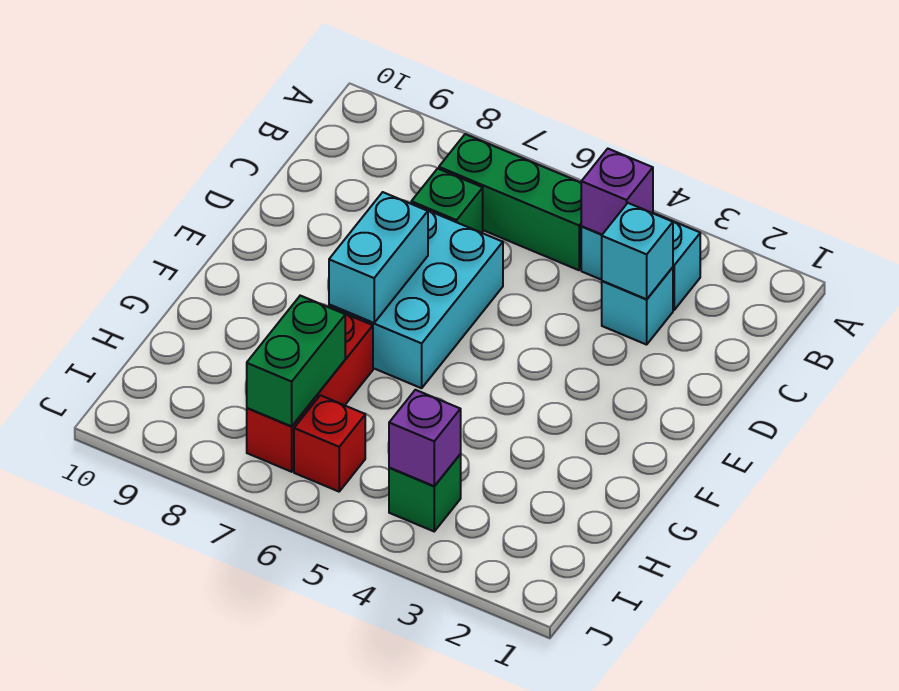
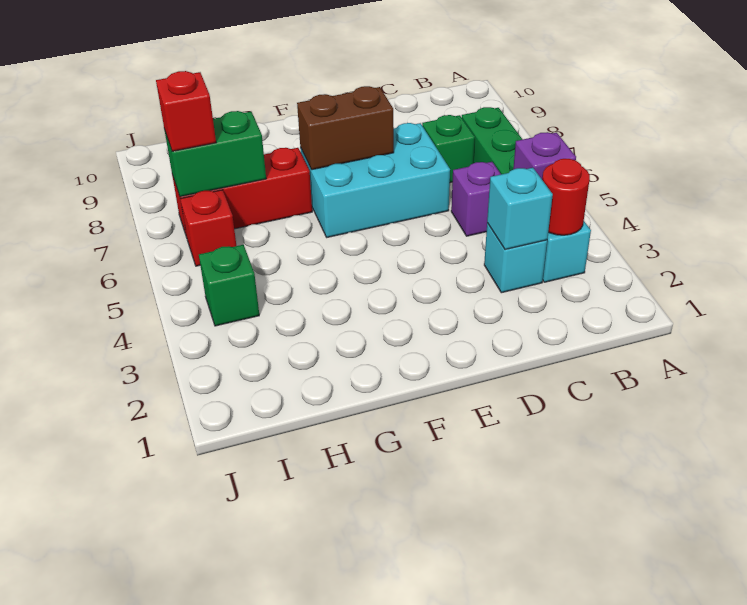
none -> red round brick B3 level 2
cyan brick E7:F7 level 2 -> brown brick E7:F7 level 2
purple brick I4 level 2 -> purple brick C5 level 1
none -> red brick I7 level 3

